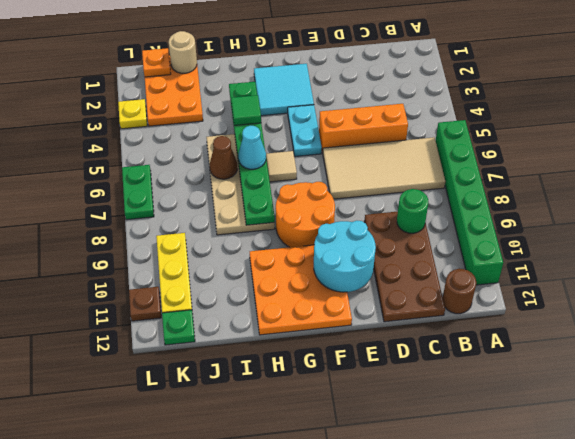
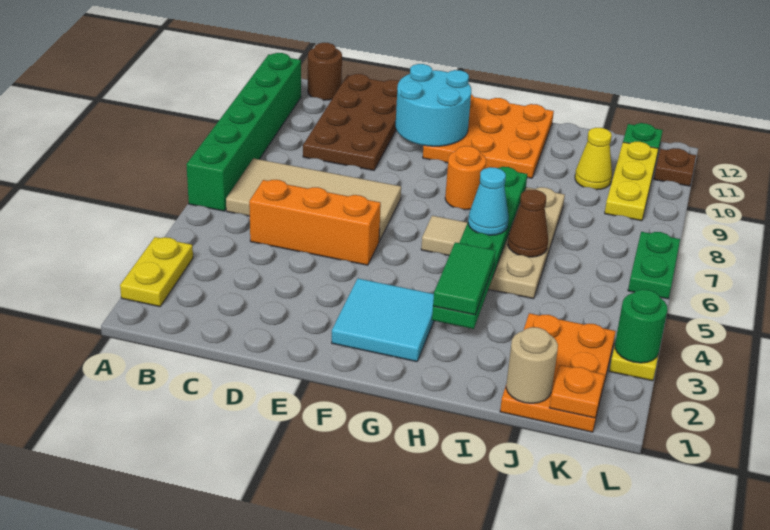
none -> yellow plate A2:A3 level 1
green round brick C9 level 2 -> green round brick L3 level 2
cyan plate F4:F5 level 1 -> none
orange round brick F8:G9 level 1 -> orange round brick G8 level 1
green tile H4 level 3 -> green tile H3:H4 level 3
none -> yellow cone J10 level 1

